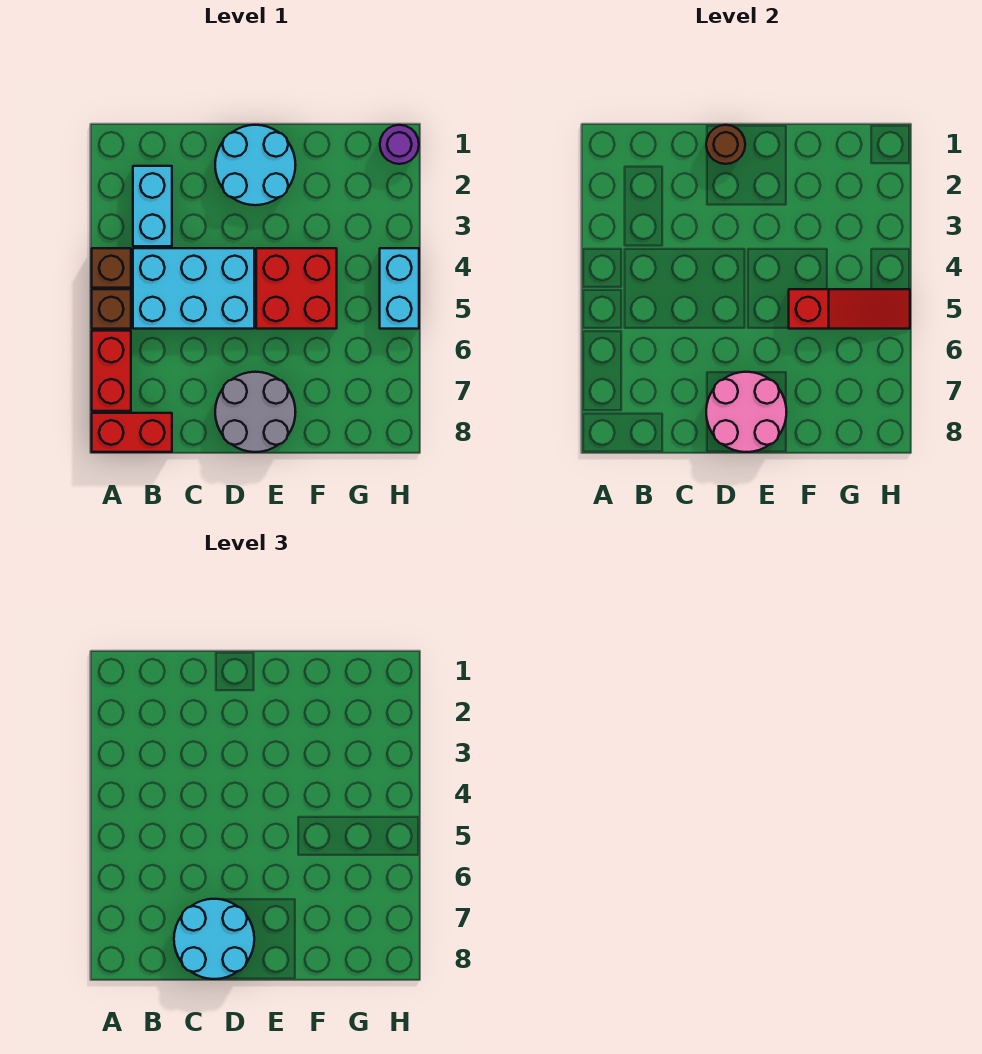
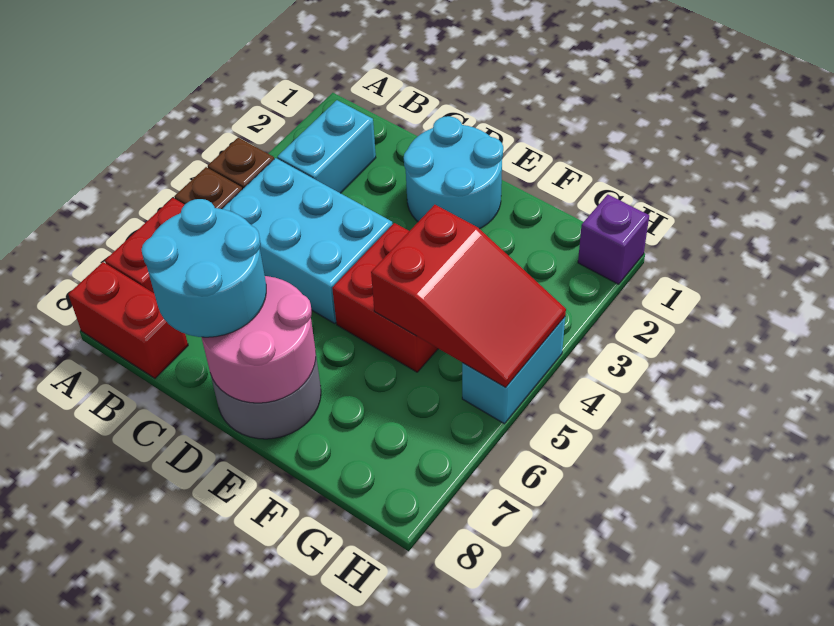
brown round brick D1 level 2 -> none
red slope F5:H5 level 2 top F -> red slope F4:H5 level 2 top F
purple round brick H1 level 1 -> purple brick H1 level 1

